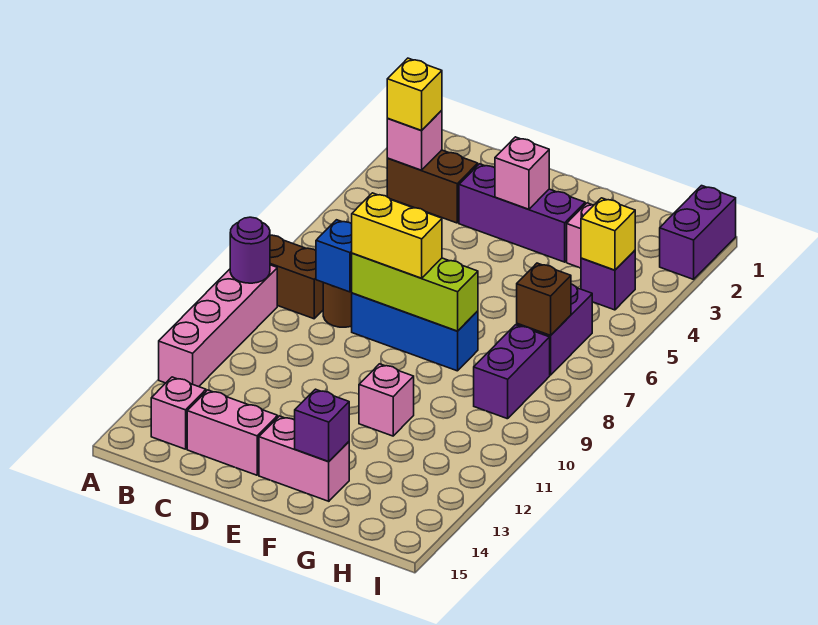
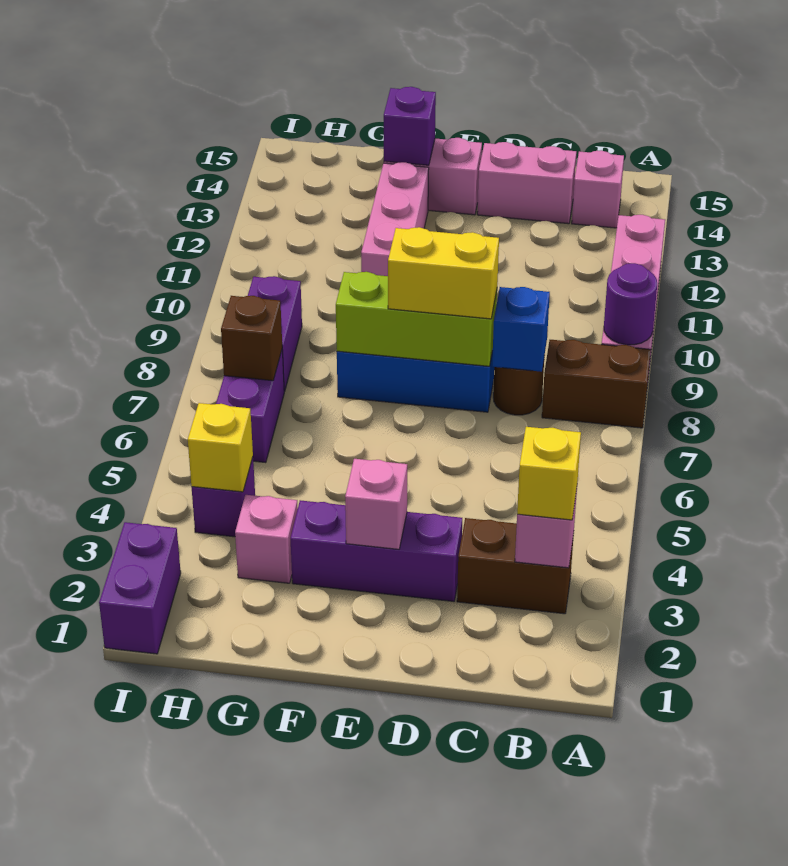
pink brick F11 level 1 -> pink brick F11:F13 level 1

